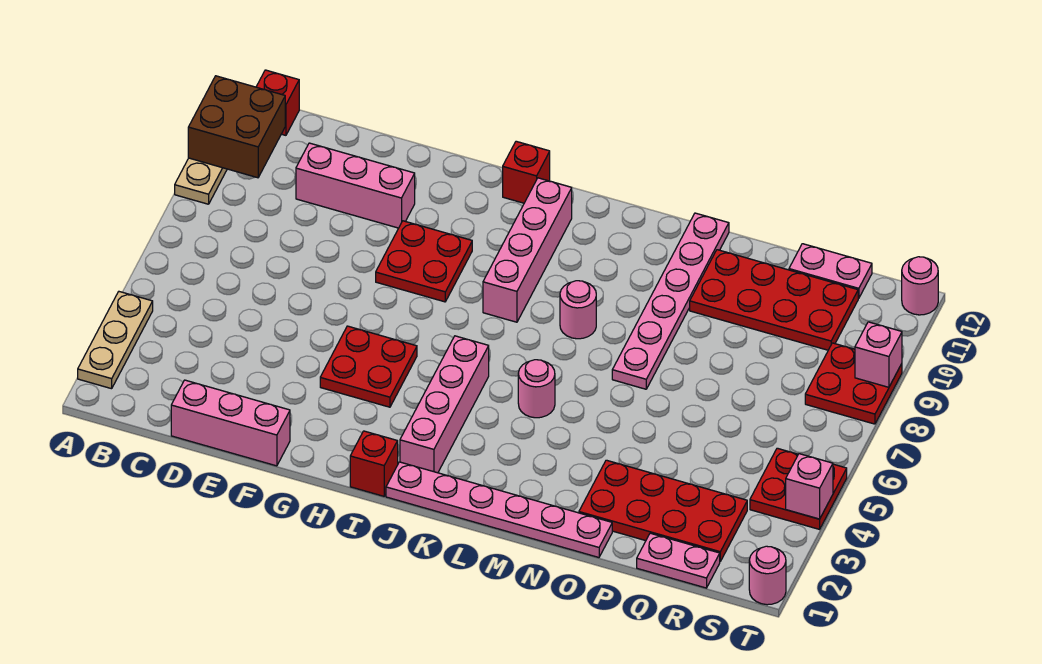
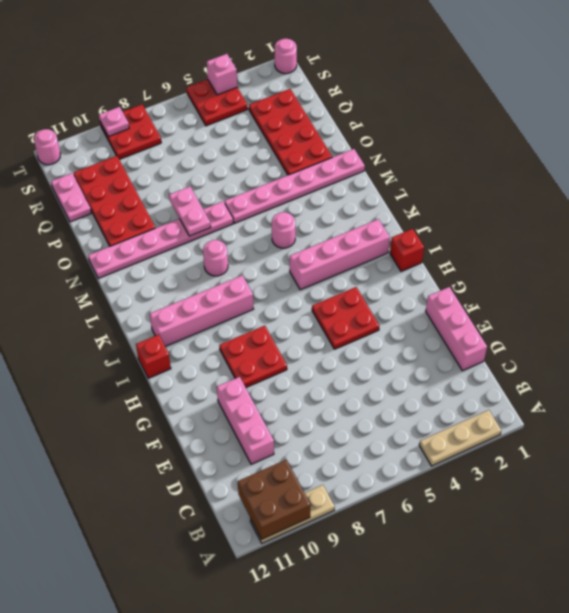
red brick B12 level 1 -> none
pink plate J1:O1 level 1 -> pink plate N1:N6 level 1
pink plate Q1:R1 level 1 -> pink plate N8:O8 level 2
pink brick T9 level 2 -> pink plate T9 level 2

